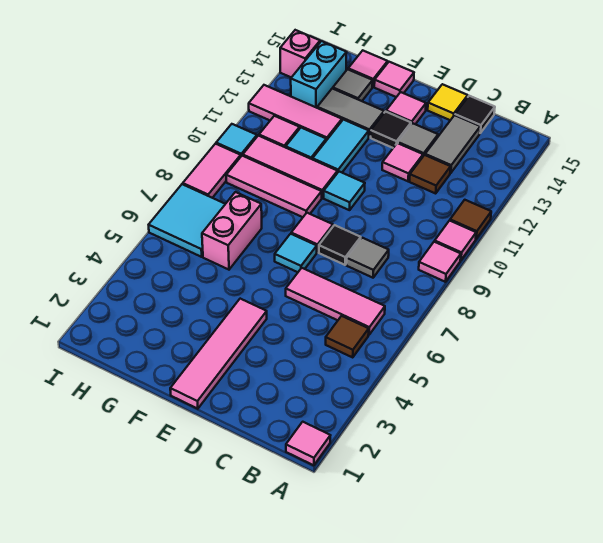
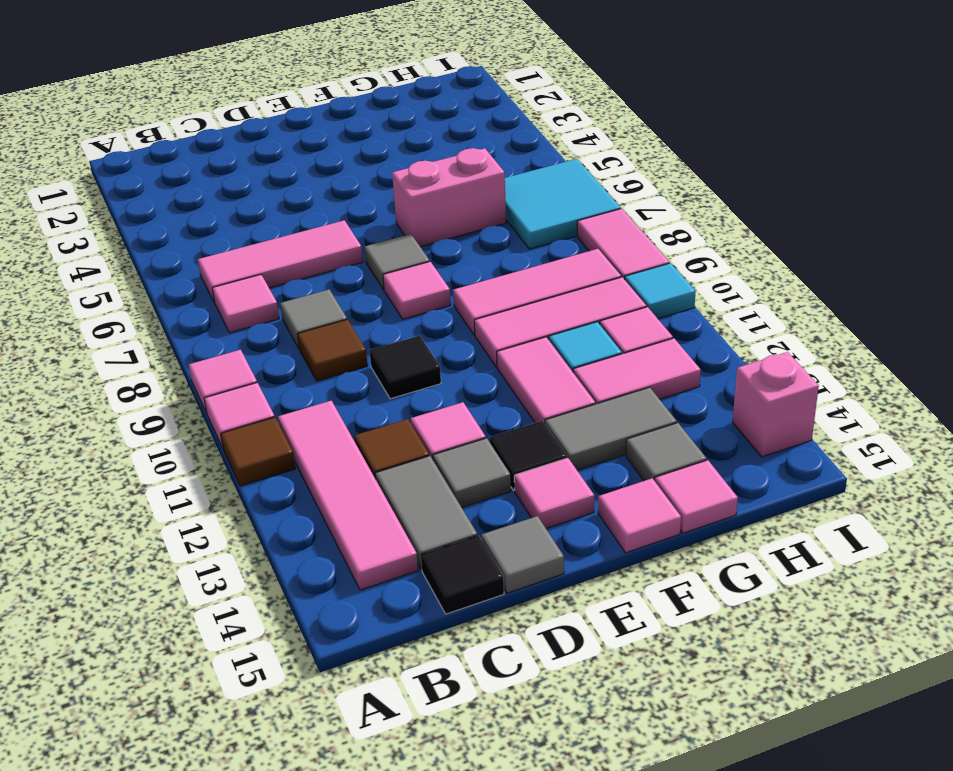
pink tile A1 level 1 -> pink tile B7 level 1
brown tile B5 level 1 -> brown tile C9 level 1
black tile D8 level 1 -> black tile D10 level 1
yellow tile D15 level 1 -> grey tile D15 level 1
pink tile E1:E4 level 1 -> pink tile B11:B14 level 1
cyan tile E7 level 1 -> grey tile E7 level 1
cyan tile E10 level 1 -> none
cyan tile F11:F12 level 1 -> pink tile F11:F12 level 1
pink brick G6:G7 level 1 -> pink brick F6:G6 level 1
pink tile G12:I12 level 1 -> pink tile G12:H12 level 1
cyan brick H13:H14 level 1 -> none

